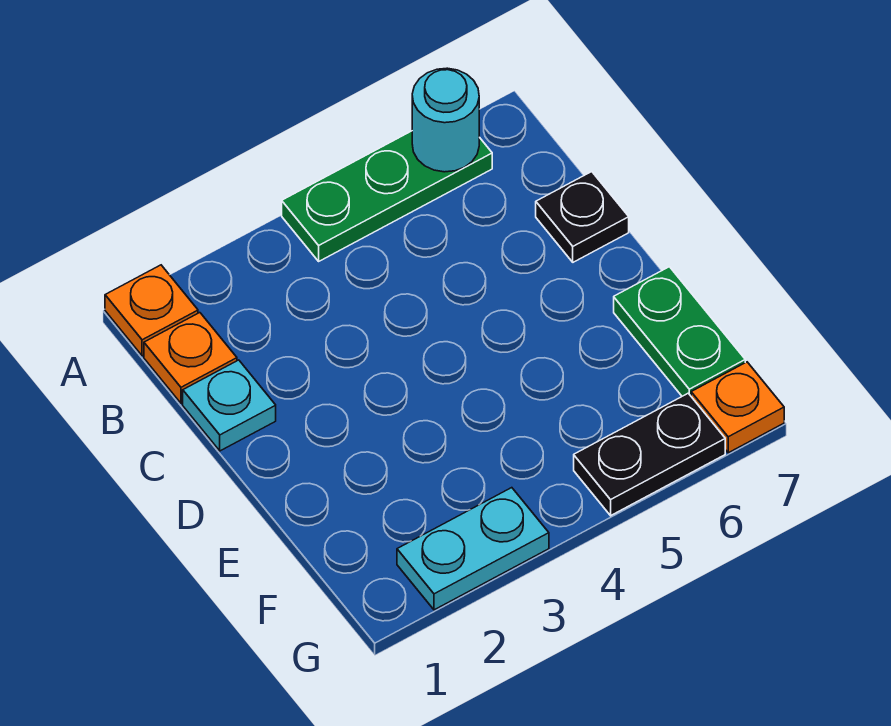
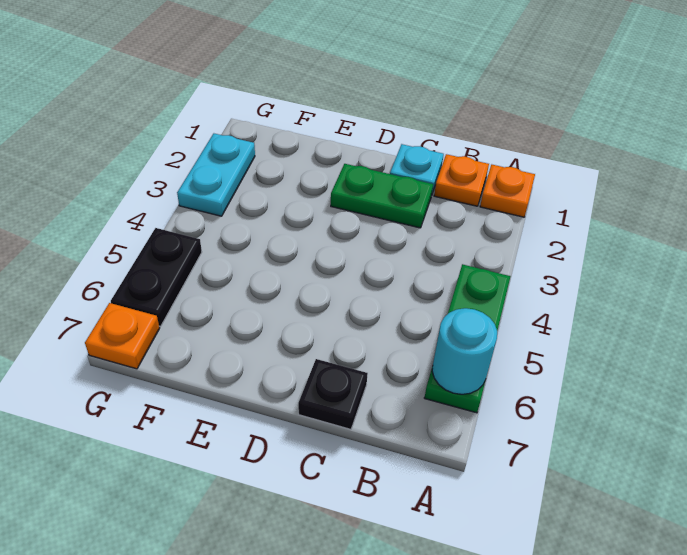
green plate E7:F7 level 1 -> green plate C2:D2 level 1

